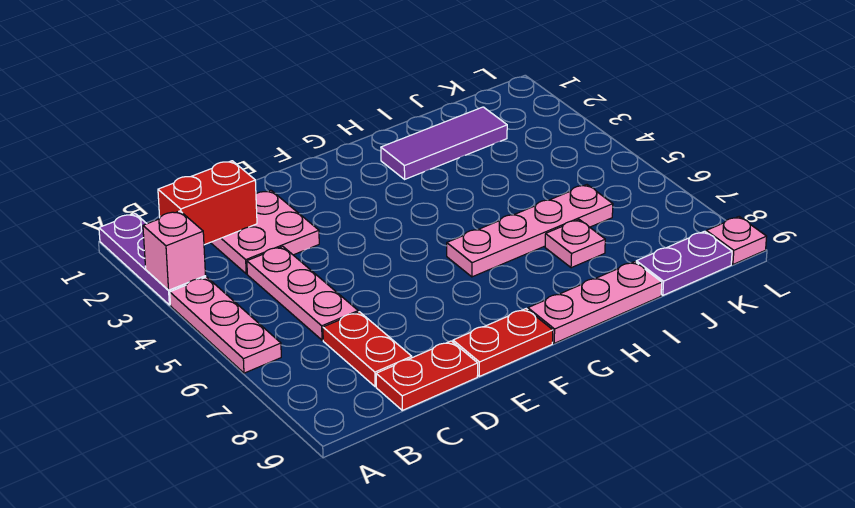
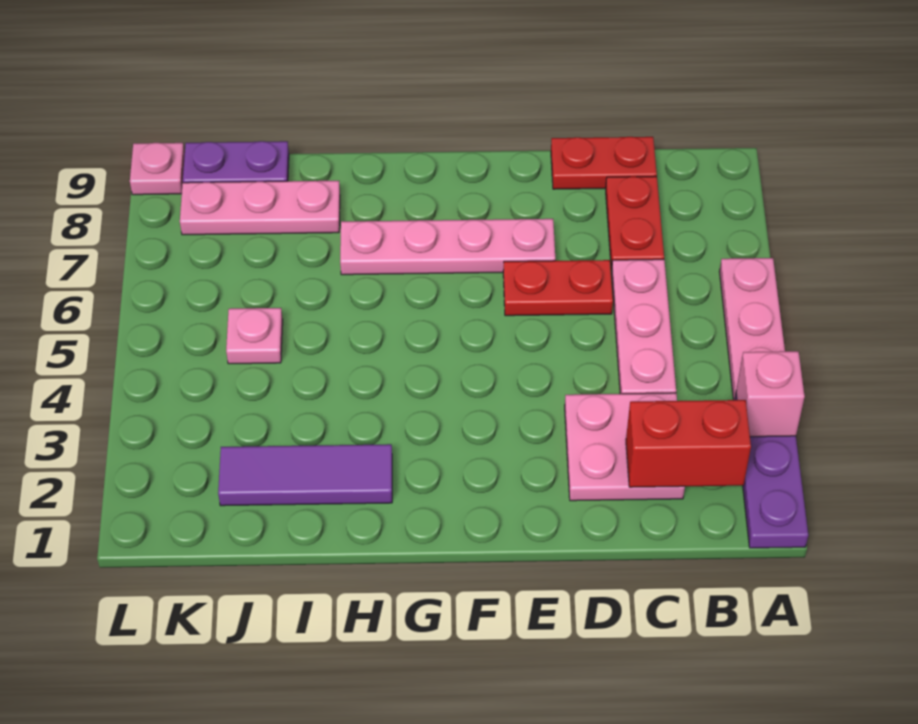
red plate E9:F9 level 1 -> red plate D6:E6 level 1
pink plate G6:J6 level 1 -> pink plate E7:H7 level 1
pink plate G9:I9 level 1 -> pink plate I8:K8 level 1
pink plate I7 level 1 -> pink plate J5 level 1

